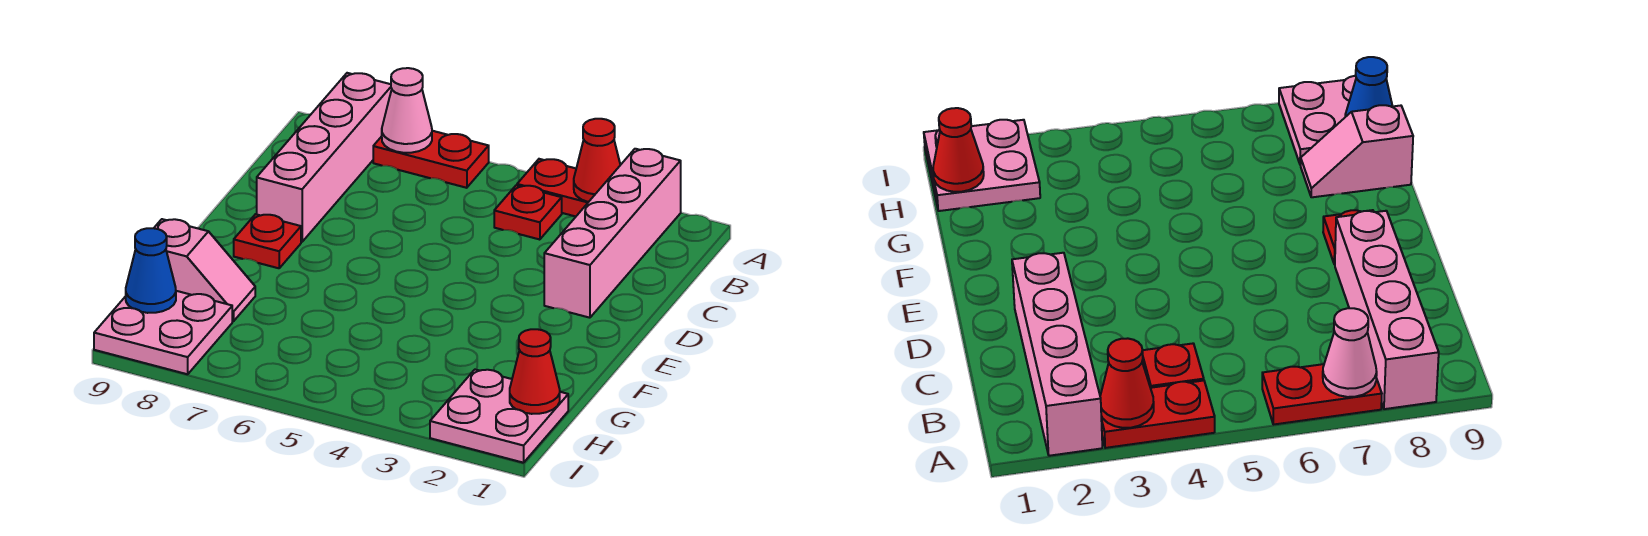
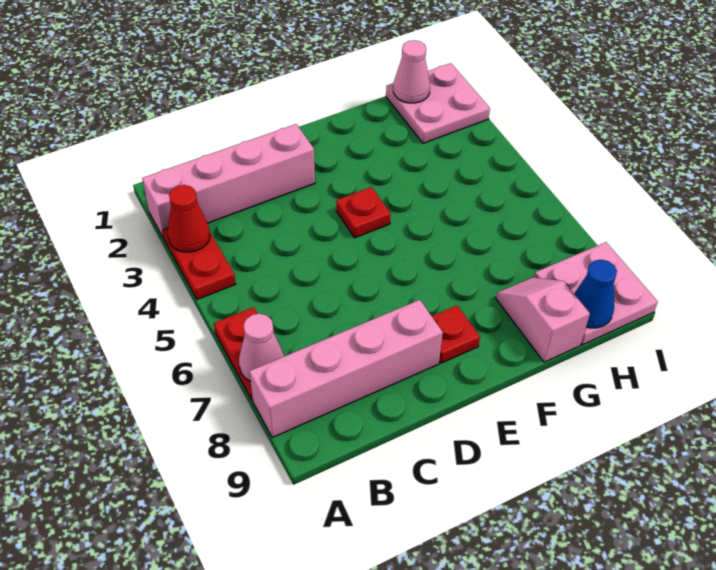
red plate B4 level 1 -> red plate E4 level 1
red cone H1 level 2 -> pink cone H1 level 2

